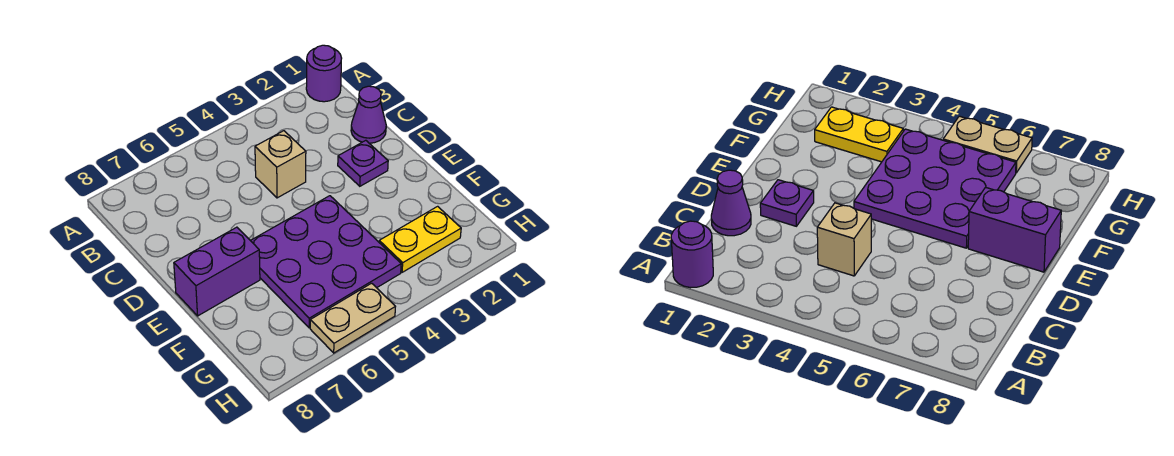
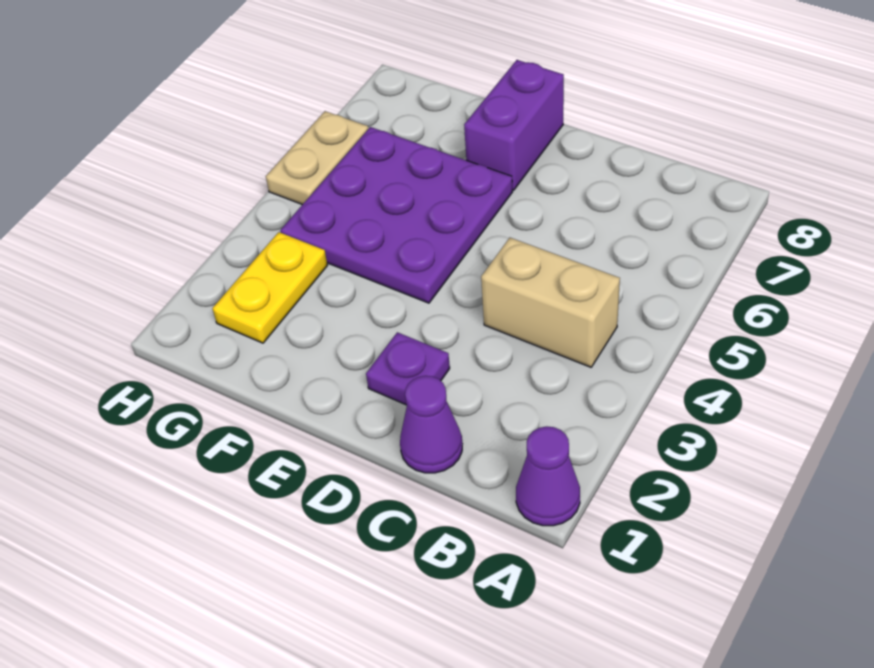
purple round brick A1 level 1 -> purple cone A1 level 1
tan brick C4 level 1 -> tan brick B4:C4 level 1

